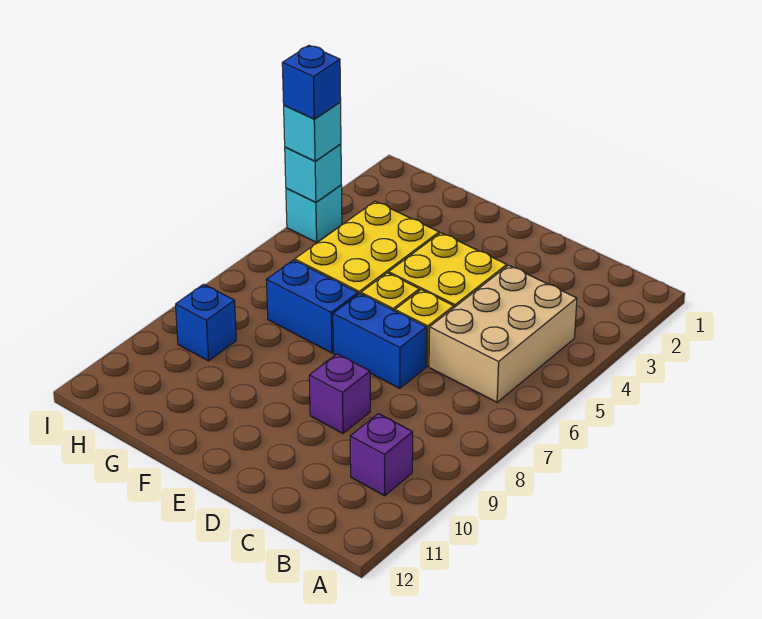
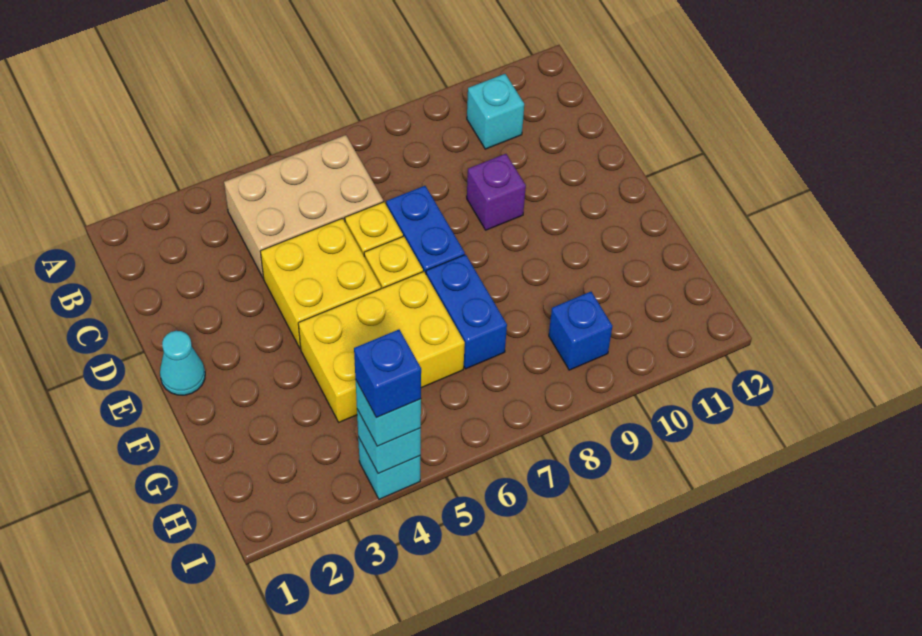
purple brick B10 level 1 -> cyan brick B10 level 1
none -> cyan cone E1 level 1

